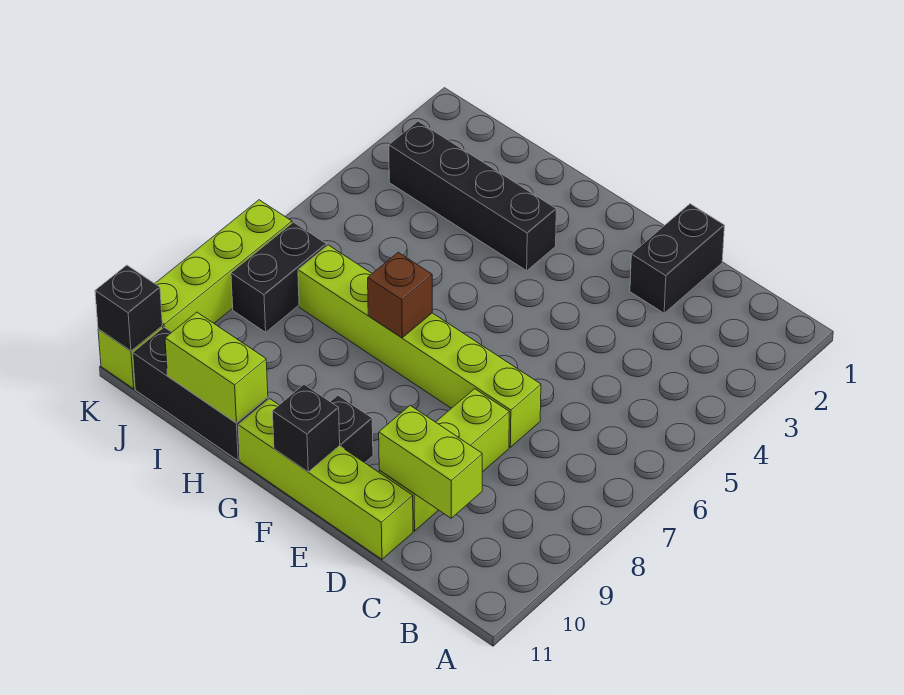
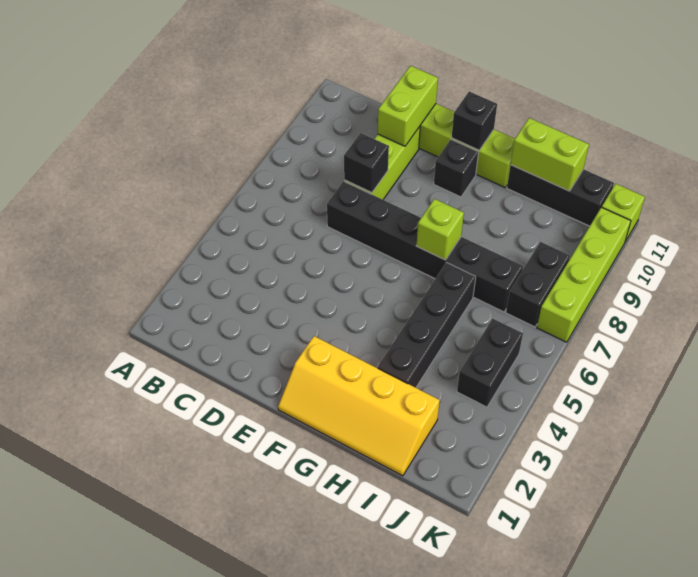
lime brick C10:D10 level 2 -> lime brick D10:D11 level 2
black brick D1:D2 level 1 -> black brick J4:J5 level 1
lime brick D7:I7 level 1 -> black brick D7:I7 level 1
none -> yellow slope F1:I2 level 1 top 2
black brick G3:J3 level 1 -> black brick H3:H6 level 1
brown brick G7 level 2 -> lime brick G7 level 2
black brick K11 level 2 -> black brick D8 level 2

